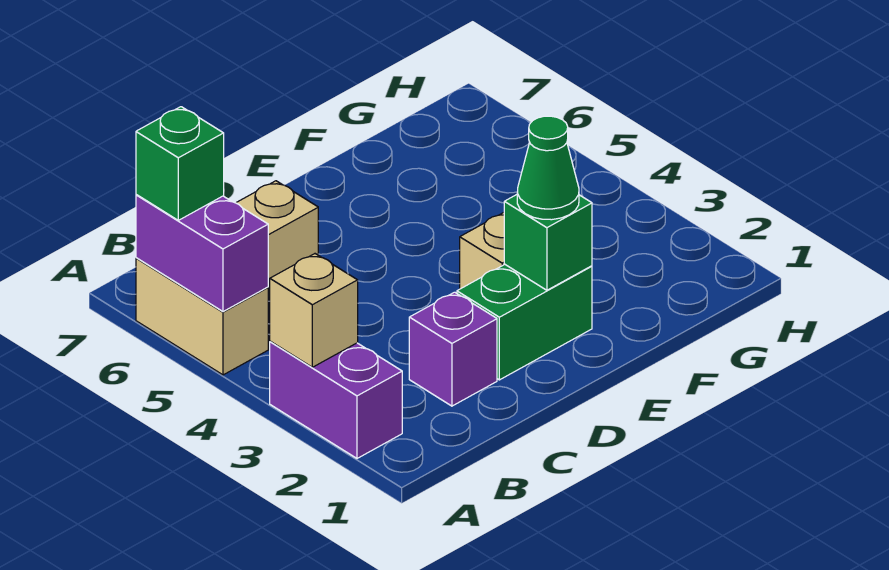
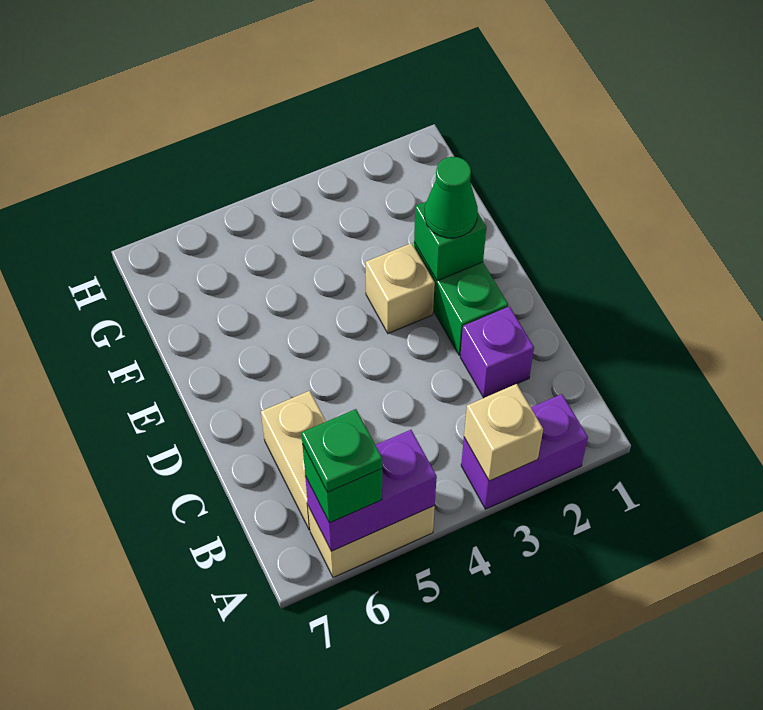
none -> green plate A6 level 4

